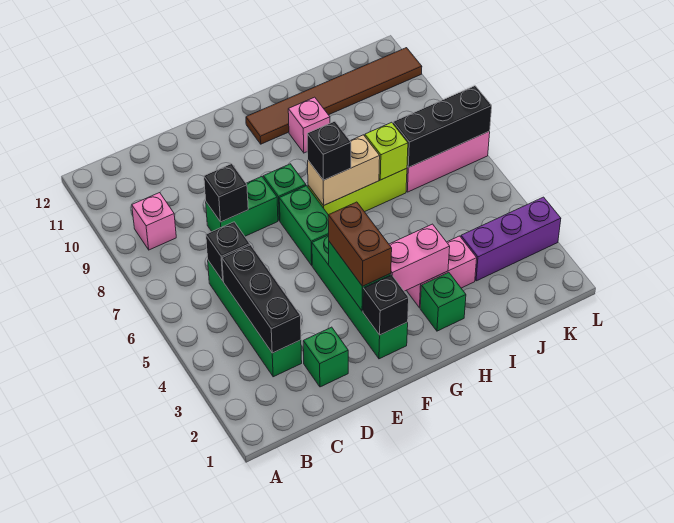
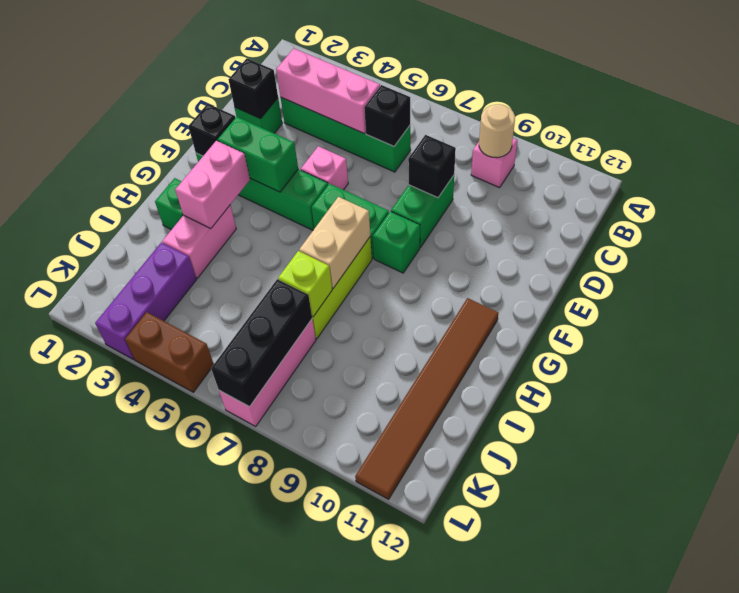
none -> tan round brick B9 level 2
black brick C3:C5 level 2 -> pink brick C3:C5 level 2
brown brick F3:F4 level 3 -> brown brick L4:L5 level 1
black brick G7 level 3 -> black brick D2 level 2
pink brick H10 level 1 -> pink brick E5 level 1

